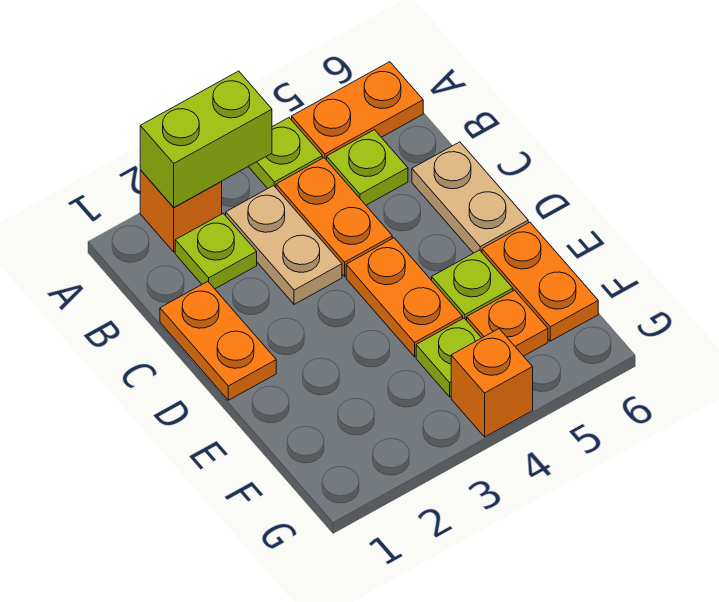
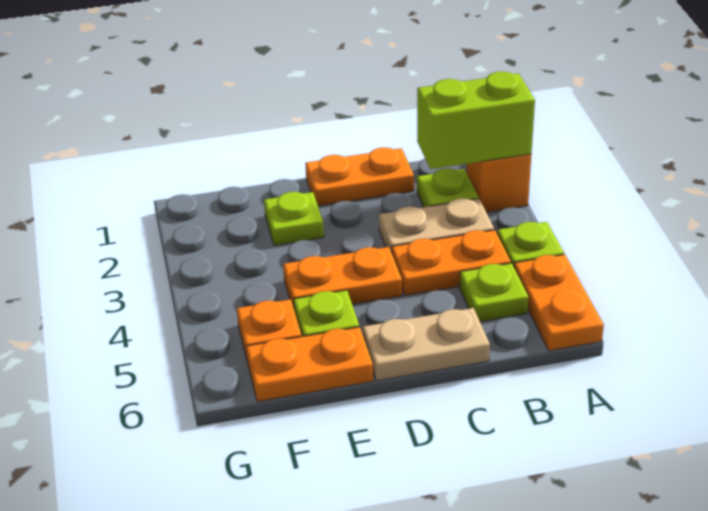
lime brick A2:A3 level 2 -> lime brick A2:B2 level 2
lime plate F4 level 1 -> lime plate E2 level 1
orange brick G4 level 1 -> none

